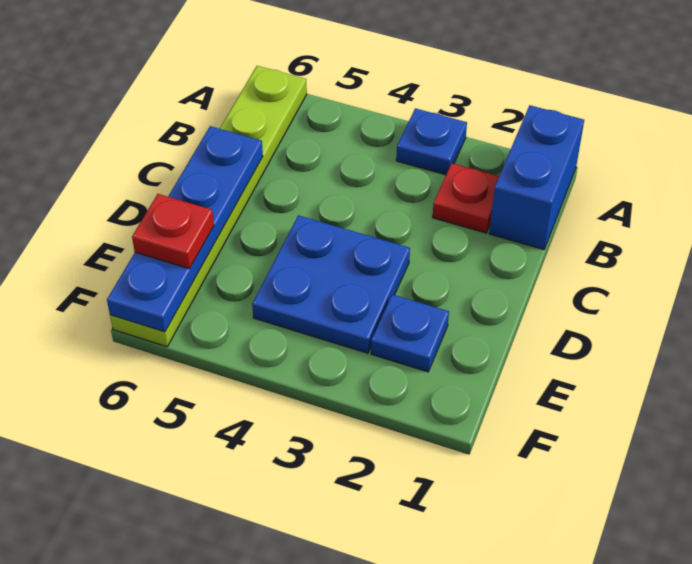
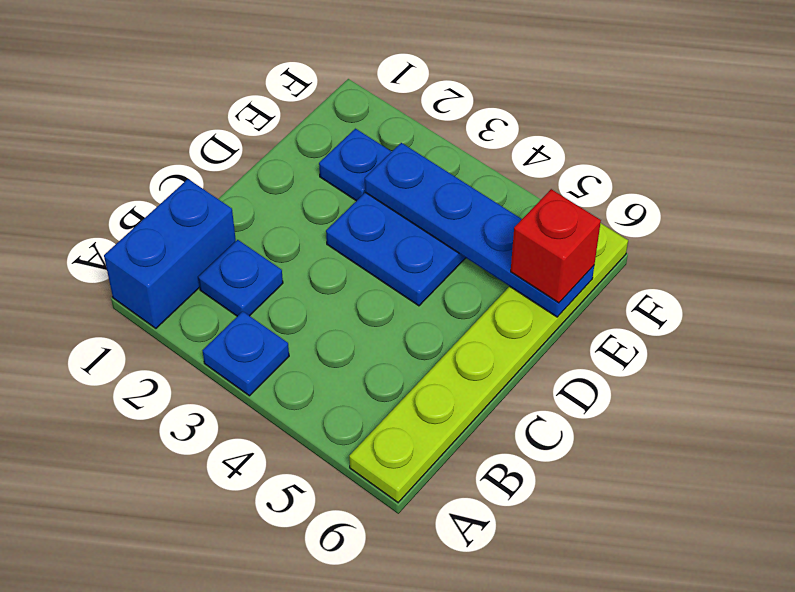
red plate B2 level 1 -> blue plate B2 level 1
blue plate C6:F6 level 2 -> blue plate E3:E6 level 2
red plate E6 level 3 -> red brick E6 level 3

